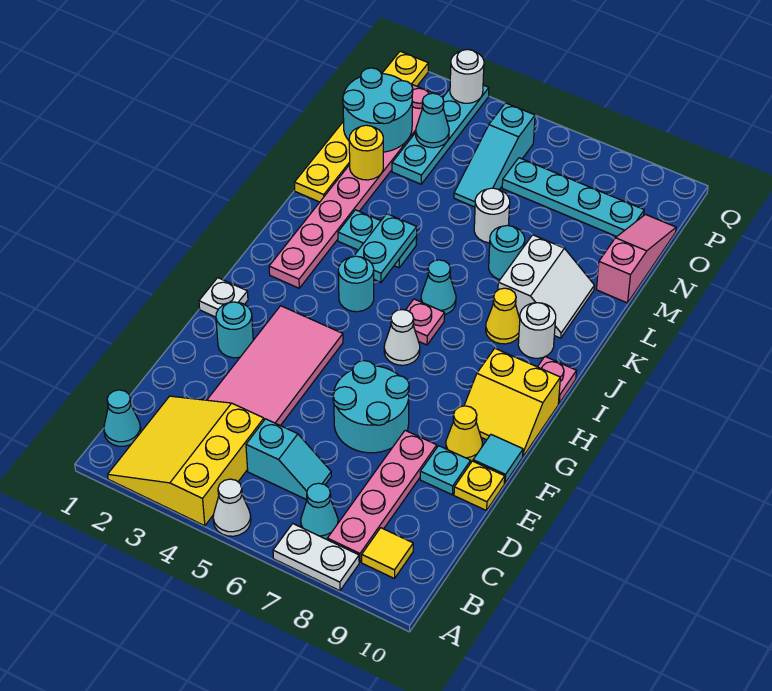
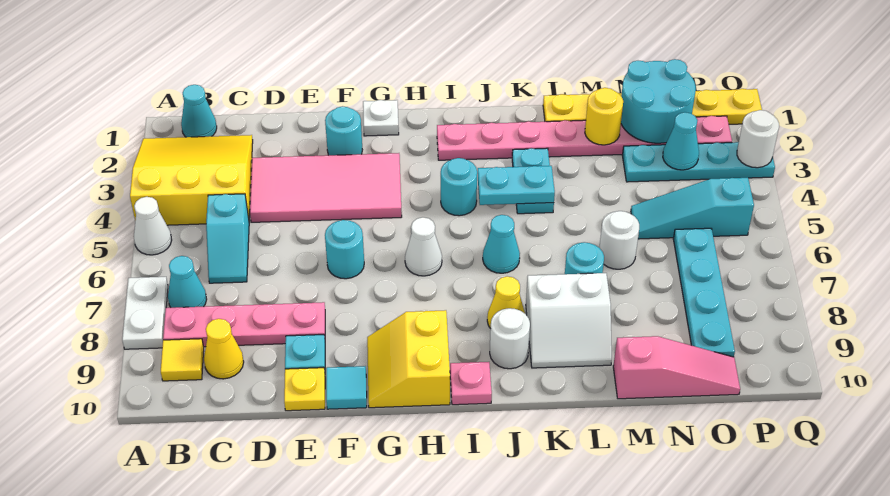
cyan round brick E6:F7 level 1 -> cyan round brick F6 level 1
yellow cone F9 level 1 -> yellow cone C9 level 1
pink plate I6 level 1 -> none

